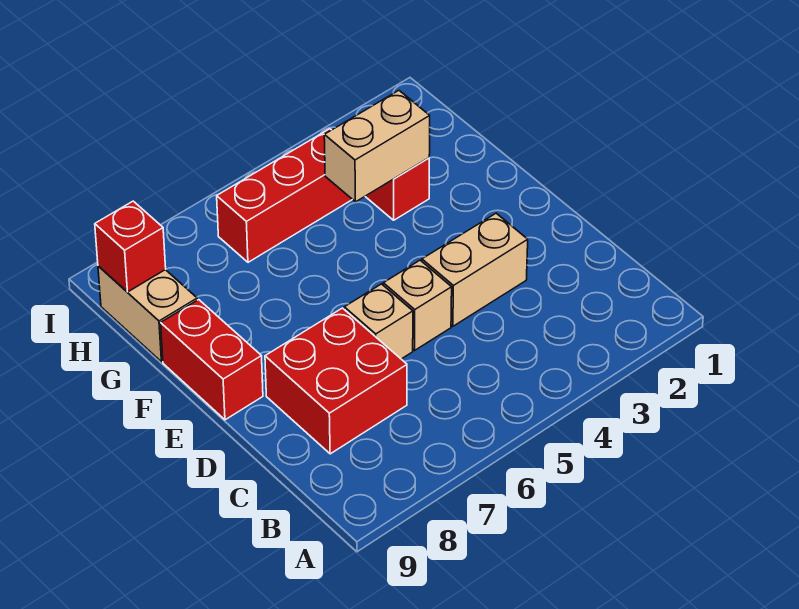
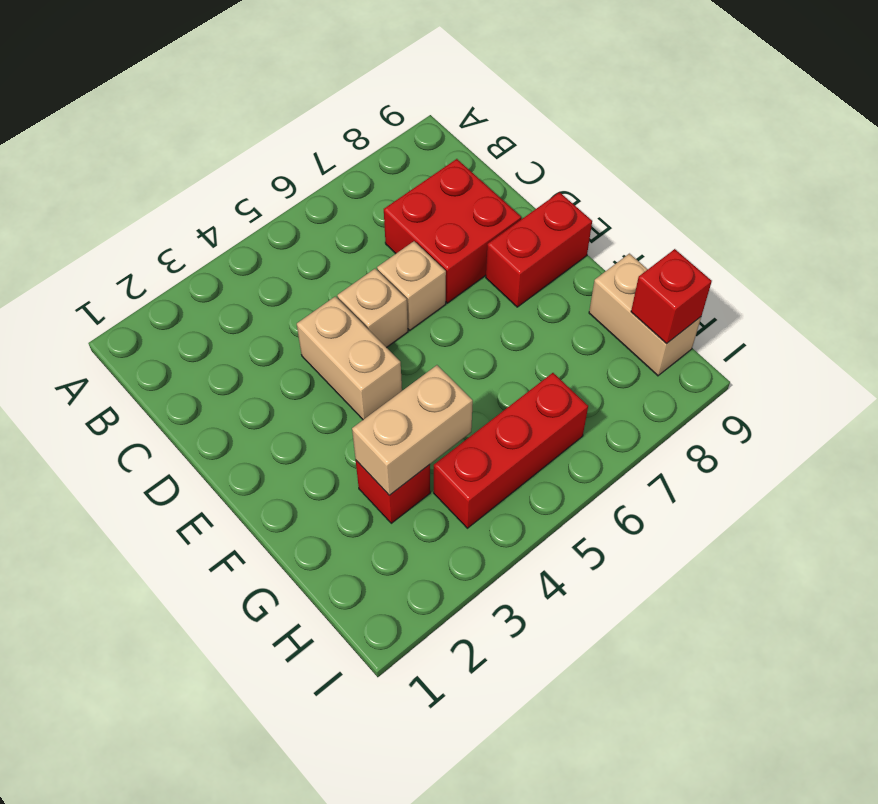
tan brick D3:D4 level 1 -> tan brick D4:E4 level 1
red brick E9:F9 level 1 -> red brick E8:E9 level 1

